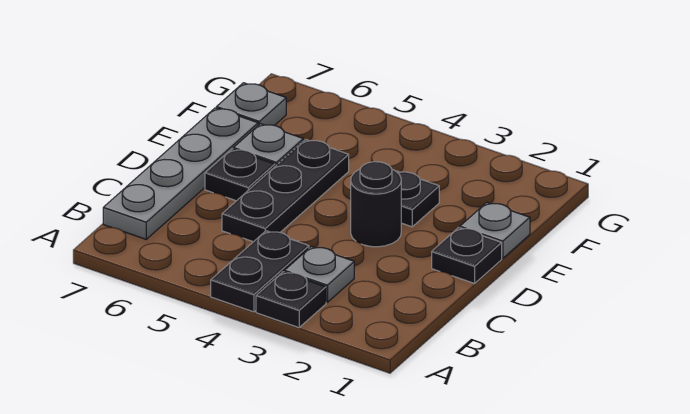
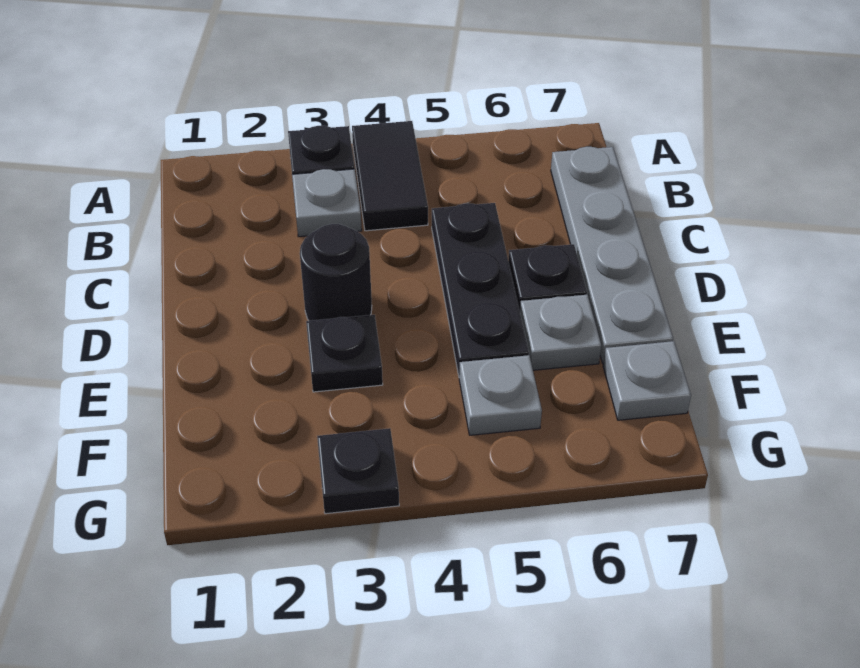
black plate A4:B4 level 1 -> black tile A4:B4 level 1
black plate D1 level 1 -> black plate G3 level 1
grey plate E1 level 1 -> grey plate F5 level 1

